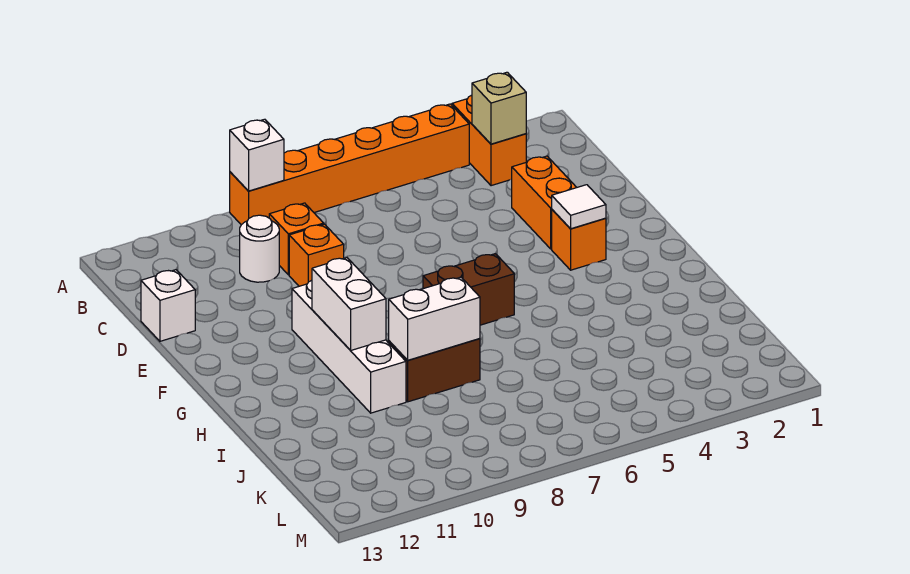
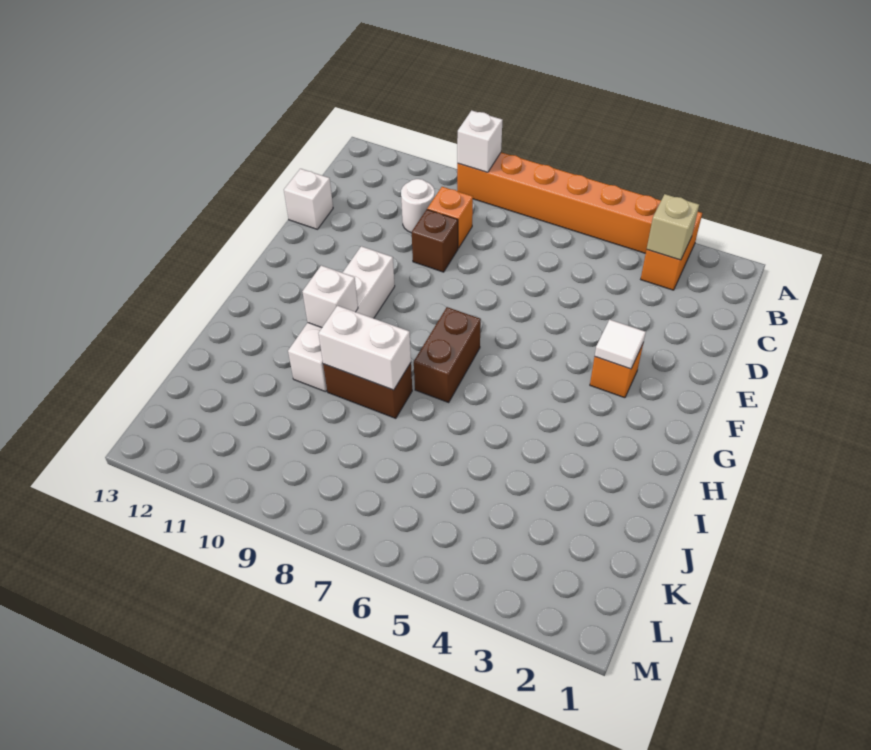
orange brick D3:E3 level 1 -> none
orange brick D9 level 1 -> brown brick D9 level 1
brown brick G6:G7 level 1 -> brown brick G7:H7 level 1
white brick G10:H10 level 2 -> white brick H10 level 2

